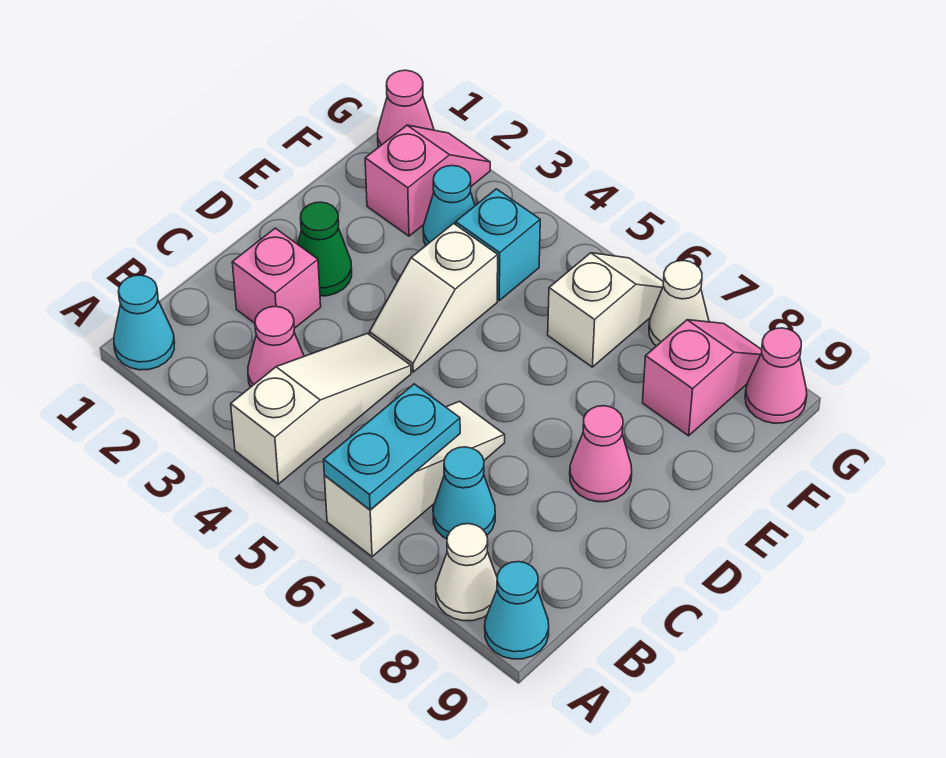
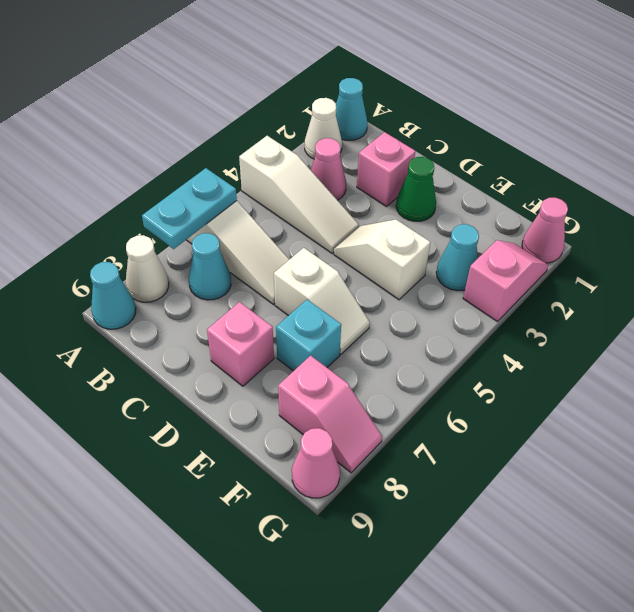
cyan plate A6:B6 level 2 -> cyan plate A6:A7 level 2
pink cone D8 level 1 -> pink brick D8 level 1
pink slope F2:G2 level 1 top F -> pink slope G2:G3 level 1 top 3
cyan brick F4 level 1 -> cyan brick E7 level 1
white slope F6:G6 level 1 top F -> white slope D6:E6 level 1 top D
white cone G7 level 1 -> white cone A2 level 1

